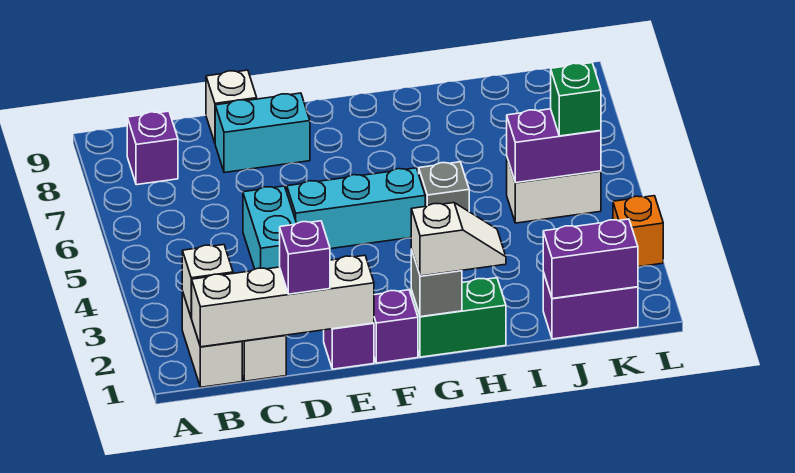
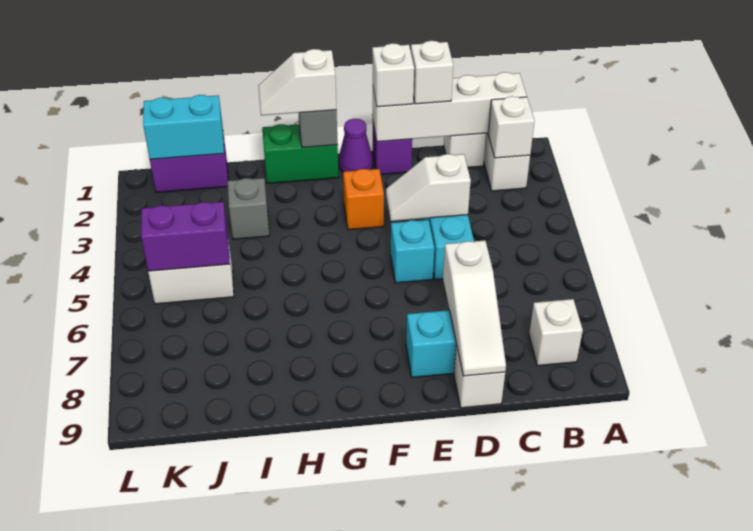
purple brick B8 level 1 -> white brick B8 level 1
purple brick D1 level 3 -> white brick D1 level 3
none -> white slope D4:E4 level 2 top D
none -> white slope D7:D9 level 2 top 7
none -> white brick E1 level 3
cyan brick E5:G5 level 1 -> cyan brick E5 level 1
purple brick F1 level 1 -> purple cone F1 level 1
grey brick H5 level 1 -> grey brick I3 level 1
purple brick J1:K1 level 2 -> cyan brick J1:K1 level 2
green brick K5 level 3 -> none
orange brick L3 level 1 -> orange brick F3 level 1

